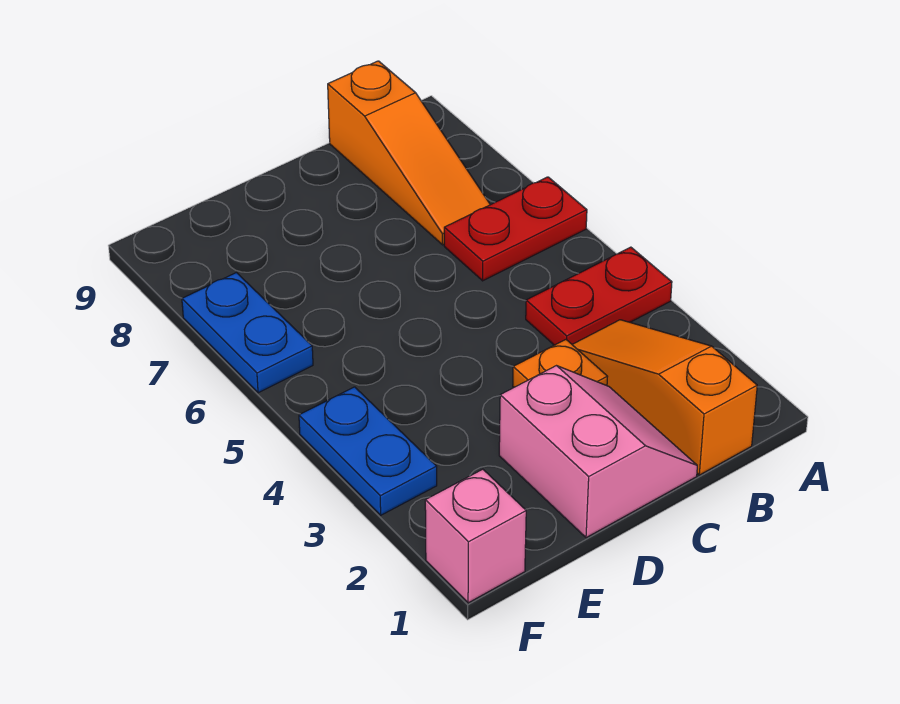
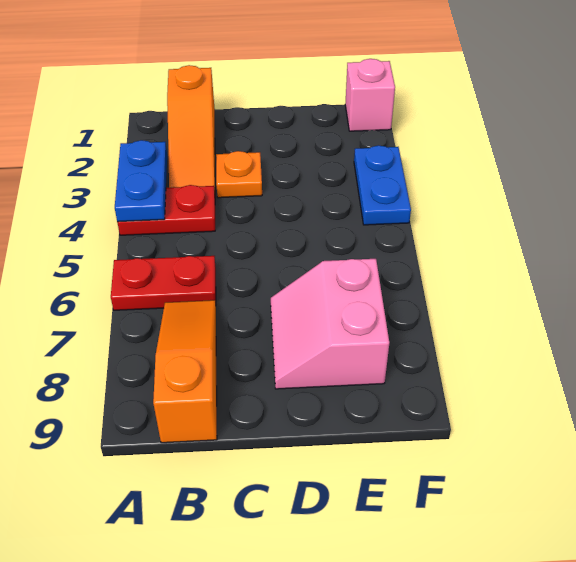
pink slope C1:D2 level 1 top D -> pink slope D7:E8 level 1 top E
blue plate F6:F7 level 1 -> blue plate A3:A4 level 2

